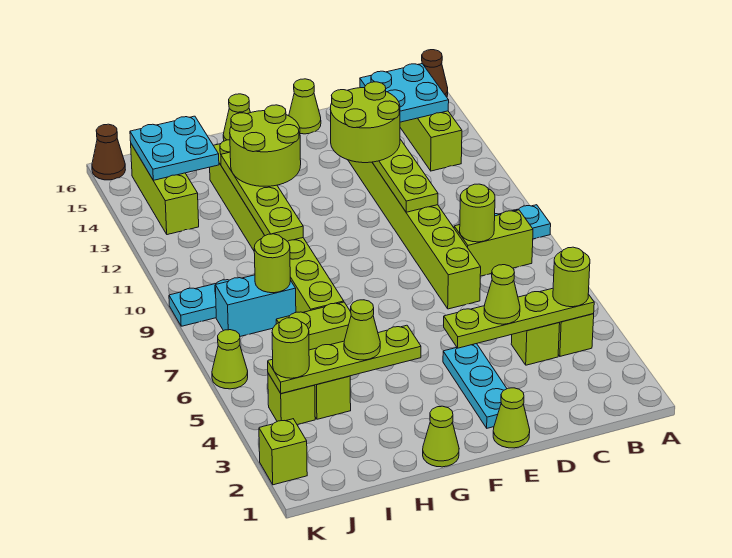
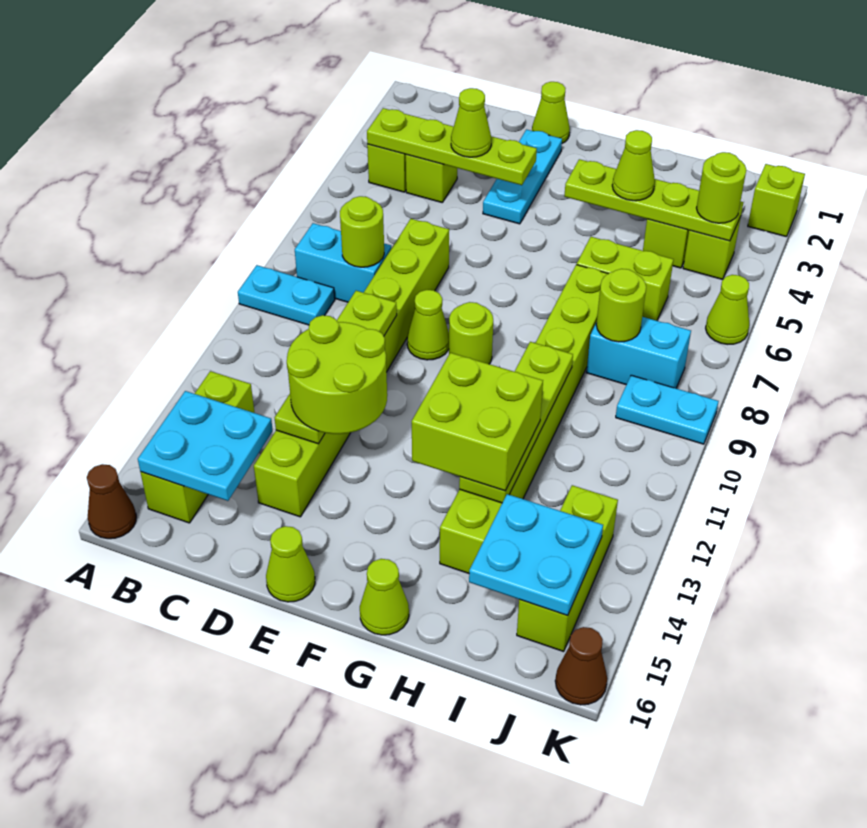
lime round brick B4 level 3 -> lime round brick F9 level 1
lime brick B8:C8 level 1 -> cyan brick B8:C8 level 1
lime cone G1 level 1 -> lime cone E9 level 1
lime round brick G12:H13 level 3 -> lime brick G12:H13 level 3

